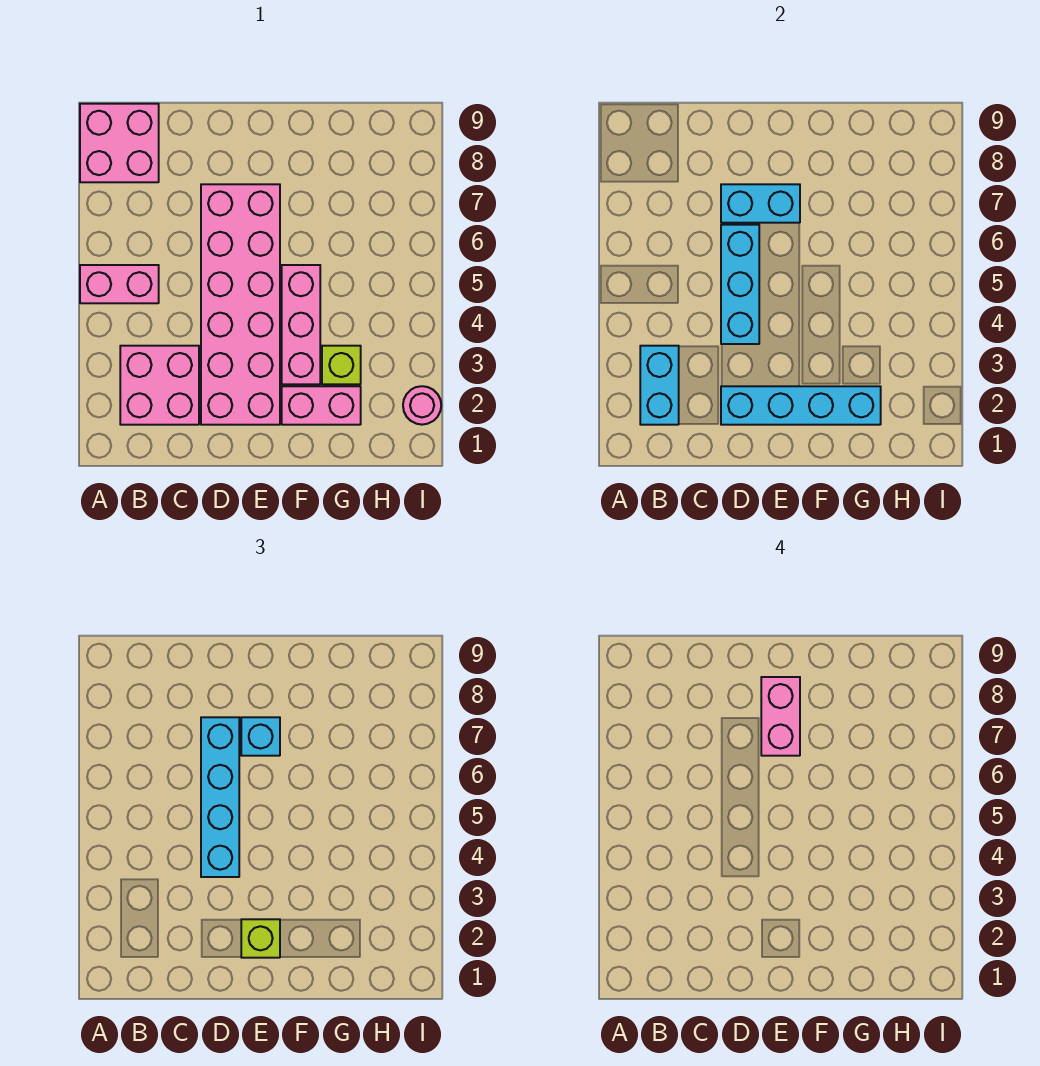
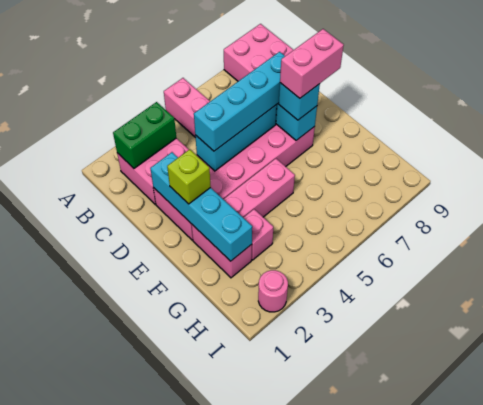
cyan brick B2:B3 level 2 -> green brick B2:B3 level 2
lime brick G3 level 1 -> pink brick G3 level 1

